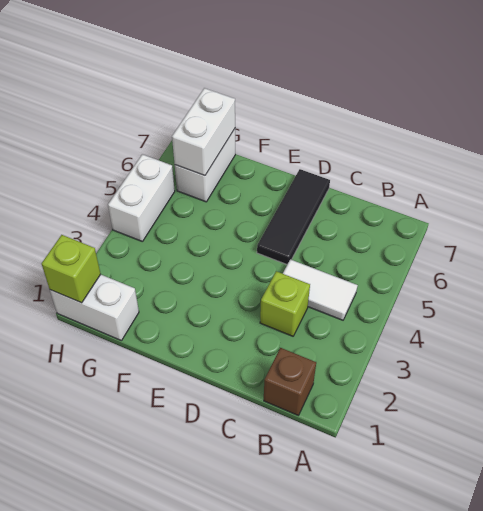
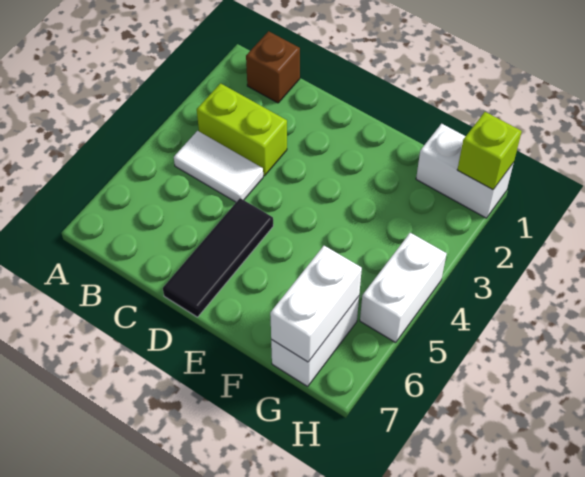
lime brick C3 level 1 -> lime brick B3:C3 level 1

